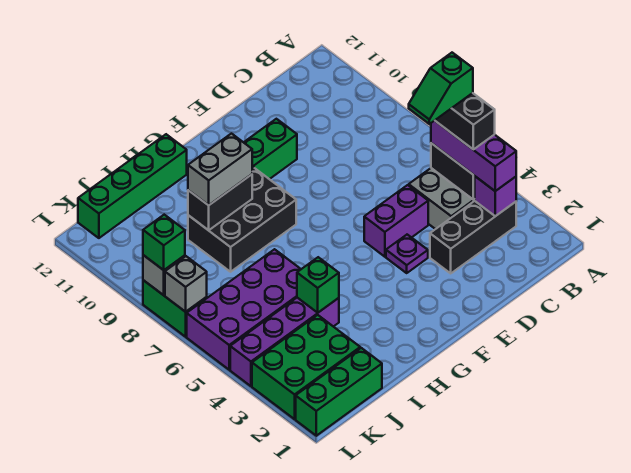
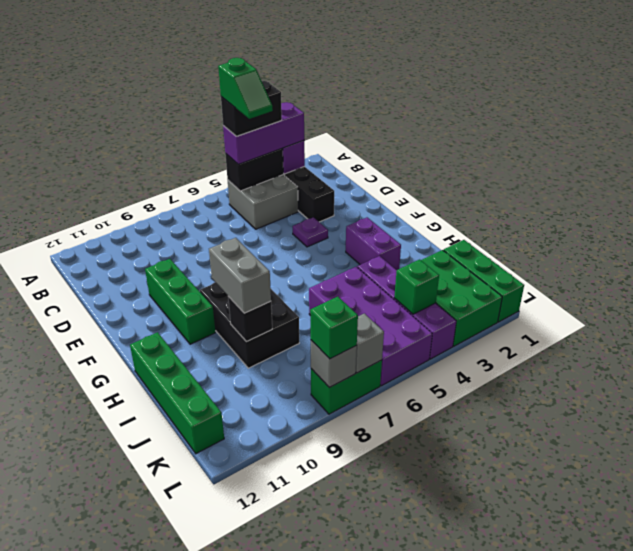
purple brick D5:E5 level 1 -> purple brick G3:H3 level 1
black brick H9:I9 level 2 -> black brick I9 level 2
green brick I4 level 2 -> green brick K4 level 2

